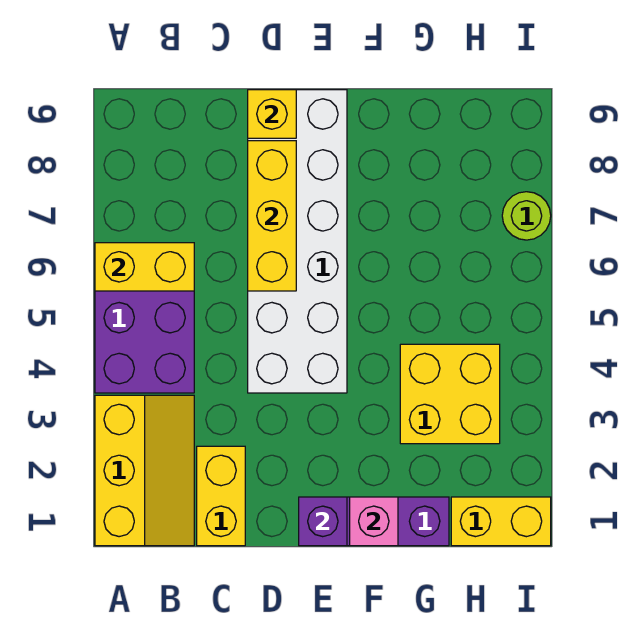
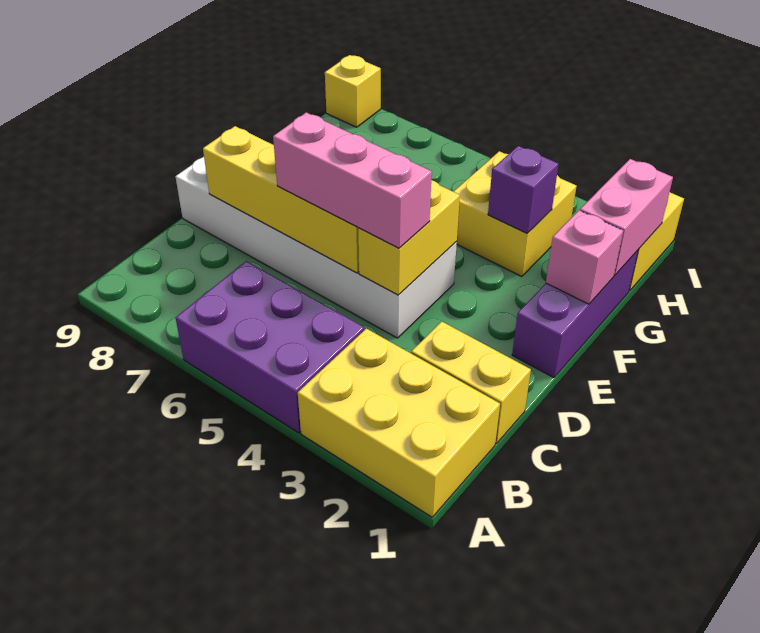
yellow slope A1:B3 level 1 top A -> yellow brick A1:B3 level 1
yellow brick A6:B6 level 2 -> yellow brick D4:E4 level 2
none -> pink brick D4:D6 level 3
yellow brick D6:D8 level 2 -> yellow brick D5:D8 level 2
yellow brick D9 level 2 -> yellow brick I9 level 1
purple brick E1 level 2 -> purple brick G3 level 2
none -> pink brick G1:H1 level 2
lime round brick I7 level 1 -> none

